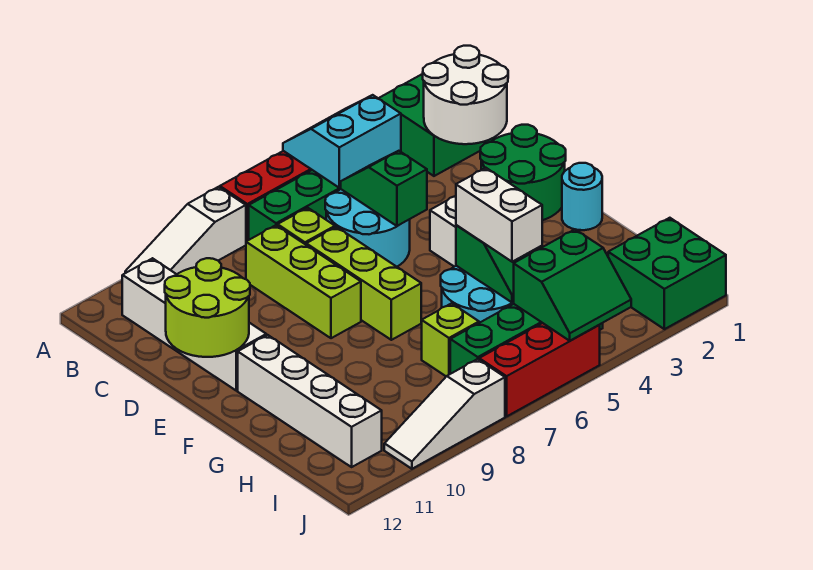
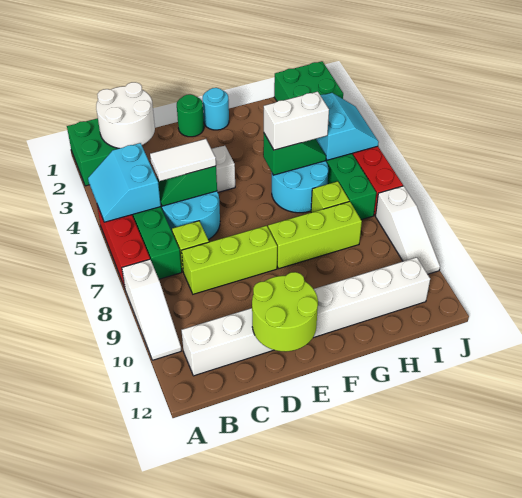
none -> white tile C5:D5 level 3
green round brick D1:E2 level 1 -> green round brick E1 level 1
lime brick D7:F7 level 1 -> lime brick F8:H8 level 1
green slope I4:J5 level 2 top I -> cyan slope I4:J5 level 2 top I

